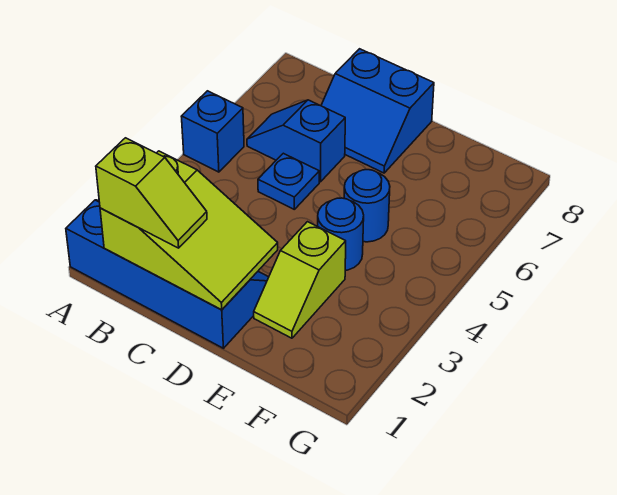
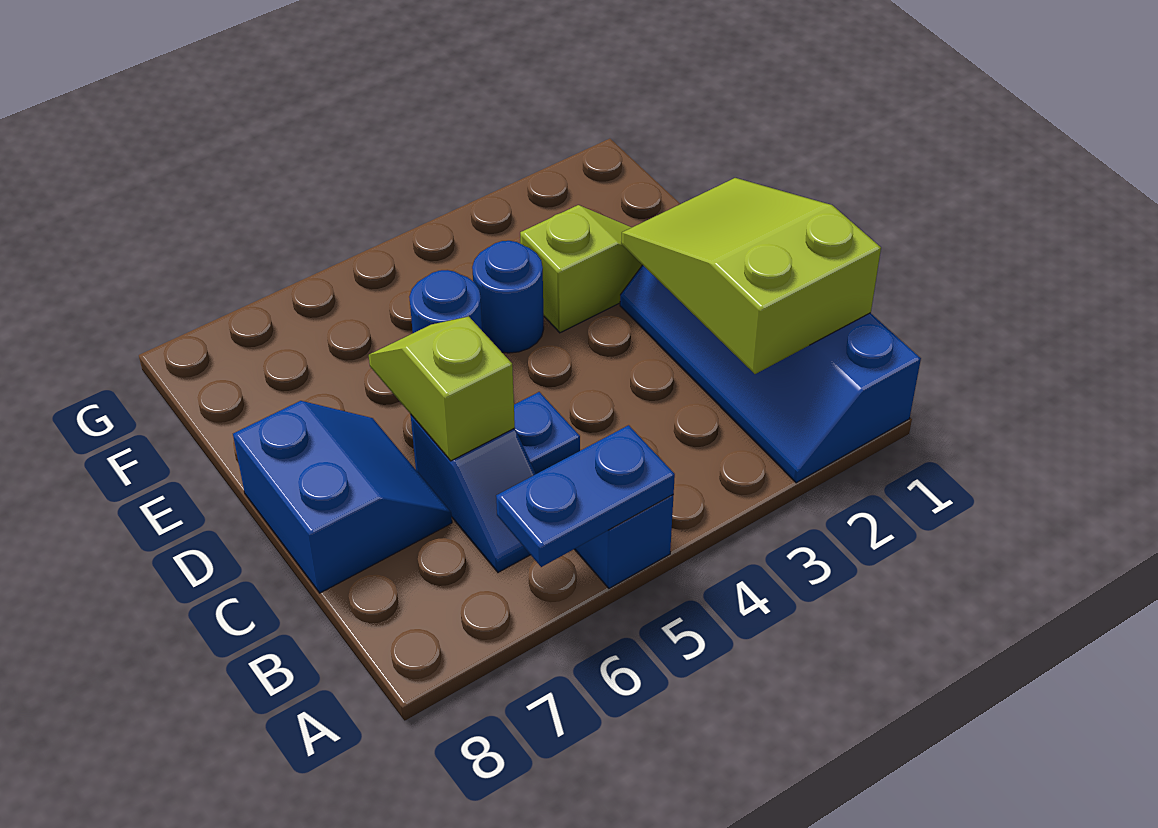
none -> blue plate A5:A6 level 2
lime slope B1:C1 level 3 top B -> lime slope C6:D6 level 2 top C

